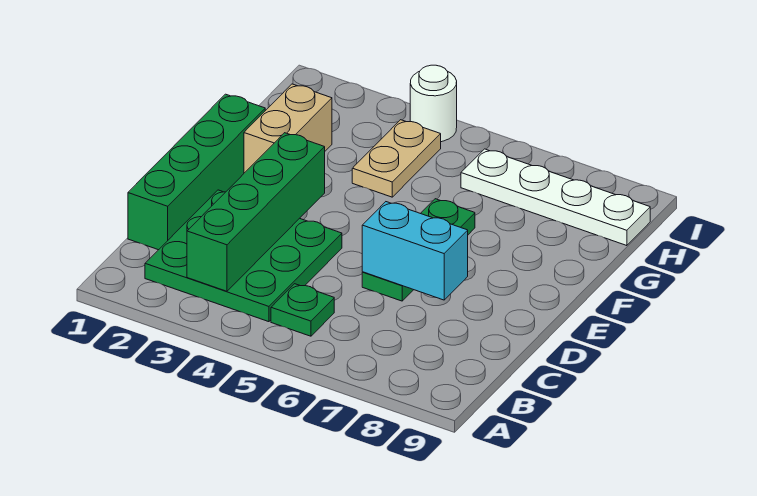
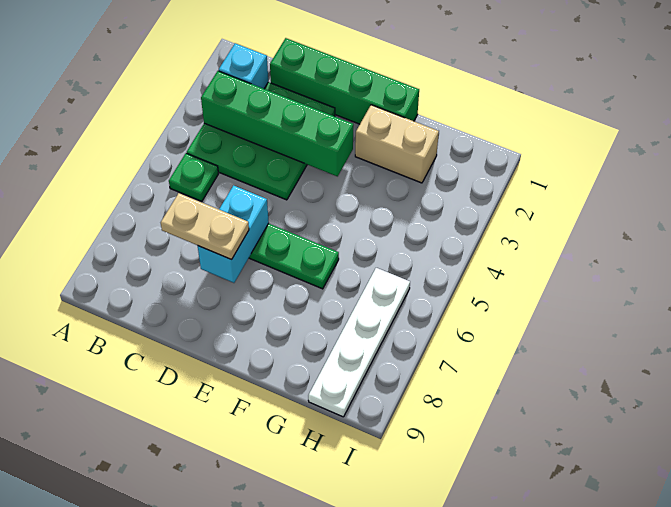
none -> cyan brick B2 level 2
tan plate G4:H4 level 1 -> tan plate C7:D7 level 3
white round brick I4 level 1 -> none

